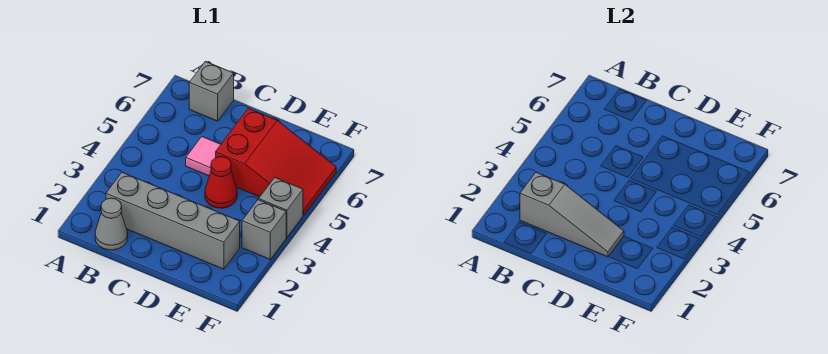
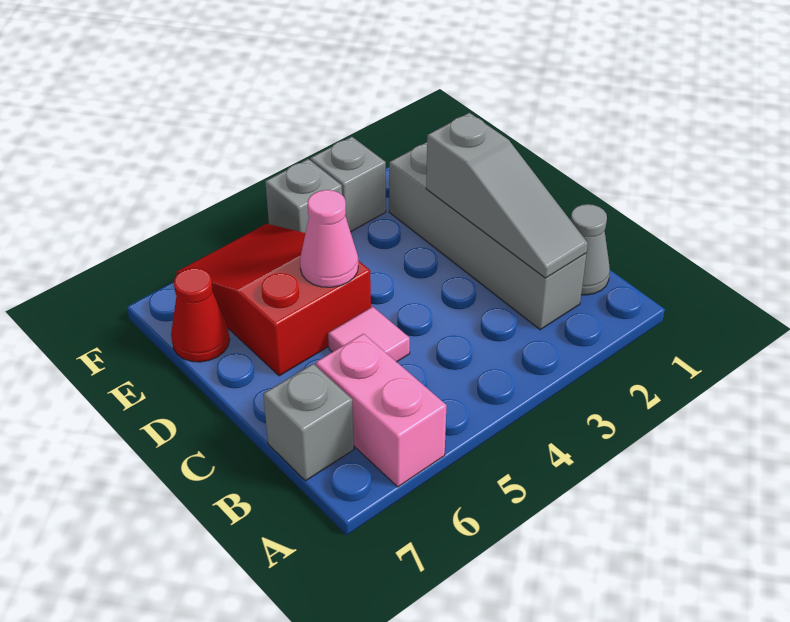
none -> pink brick A6:B6 level 1
grey slope B2:D2 level 2 top B -> grey slope B2:D2 level 2 top D
red cone D4 level 1 -> red cone E7 level 1
none -> pink cone D5 level 2

